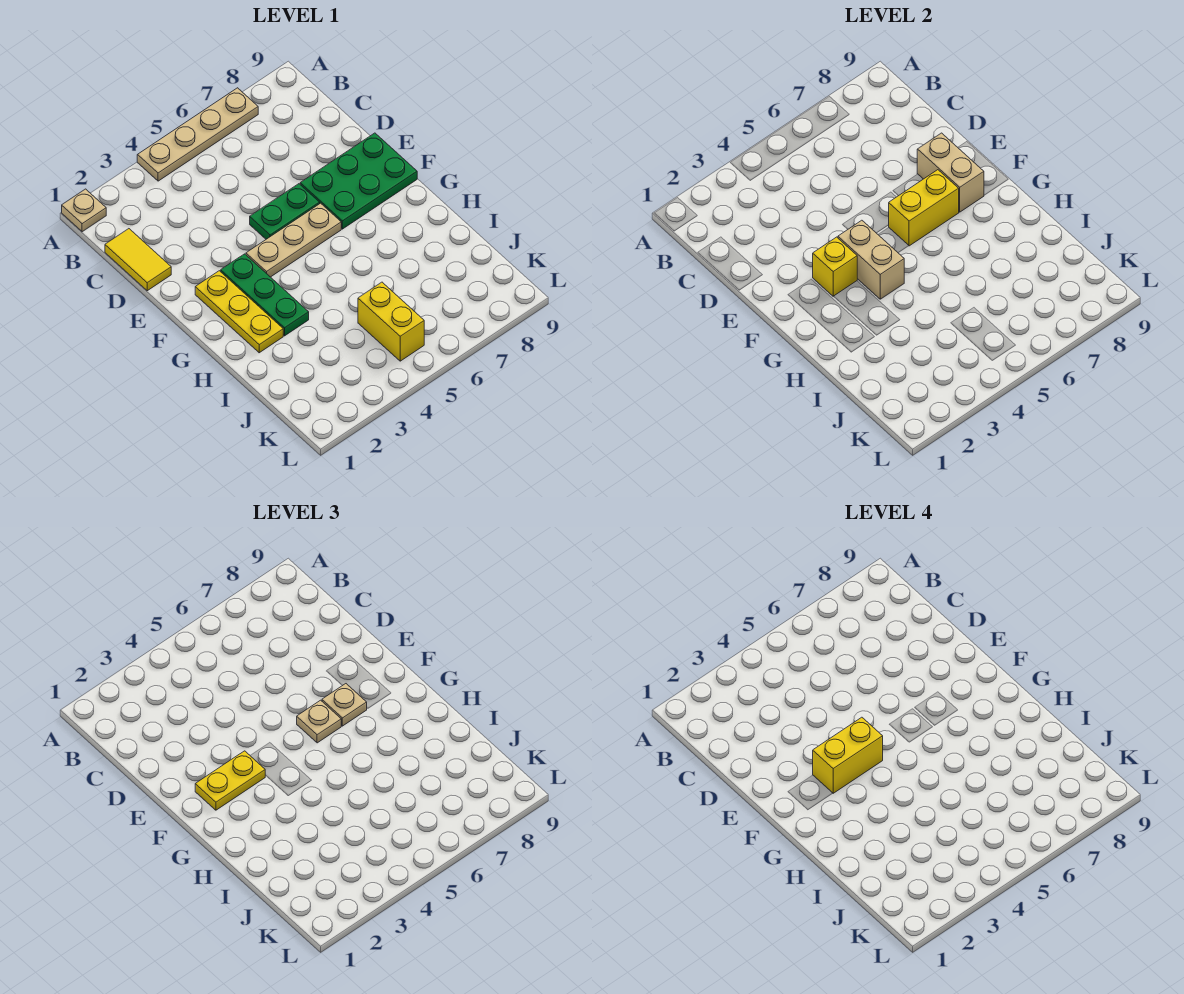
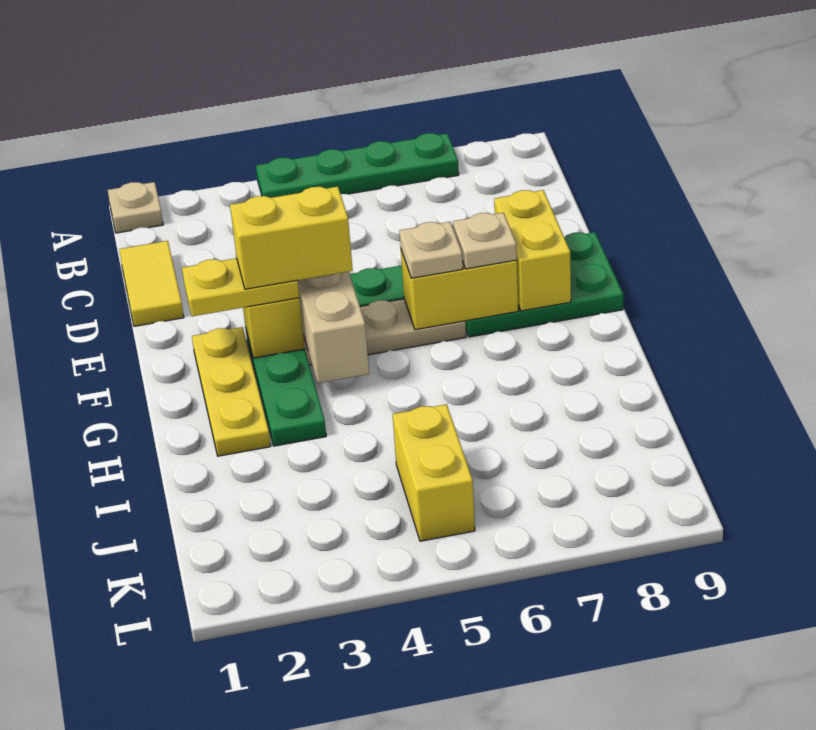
tan plate A4:A7 level 1 -> green plate A4:A7 level 1
tan brick E8:F8 level 2 -> yellow brick E8:F8 level 2

